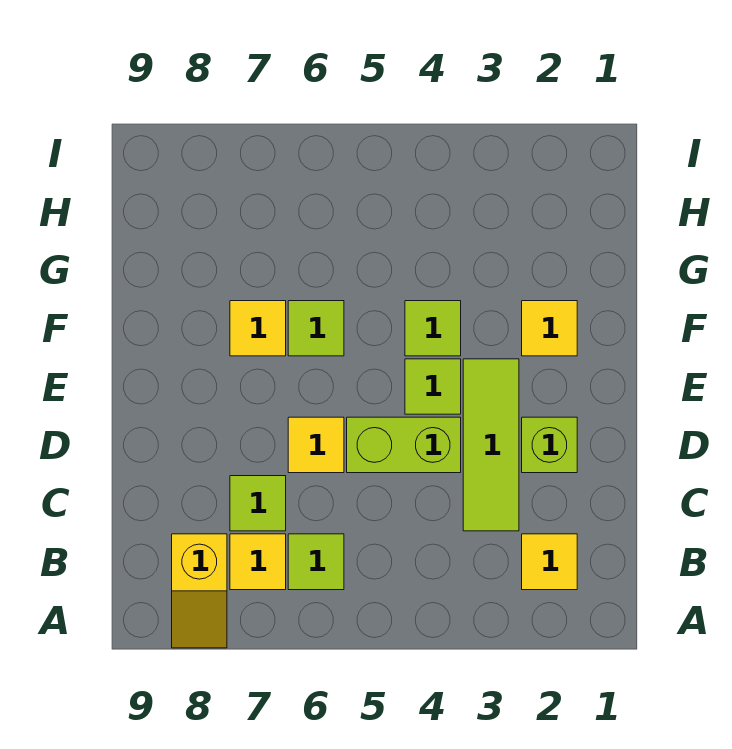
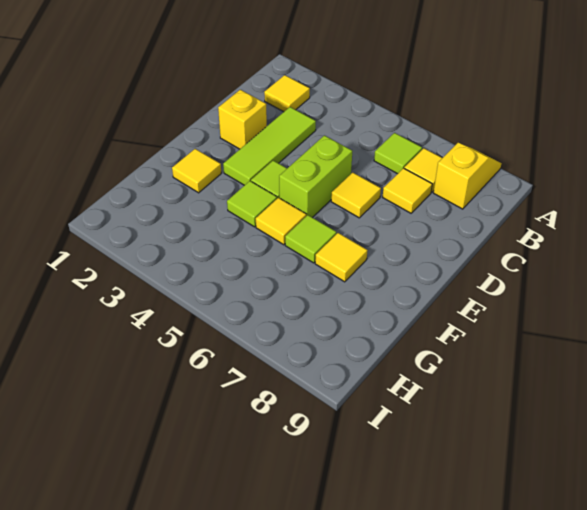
lime tile C7 level 1 -> yellow tile C7 level 1
lime brick D2 level 1 -> yellow brick D2 level 1
lime brick D4:D5 level 1 -> lime brick D5:E5 level 1
none -> yellow tile F5 level 1

